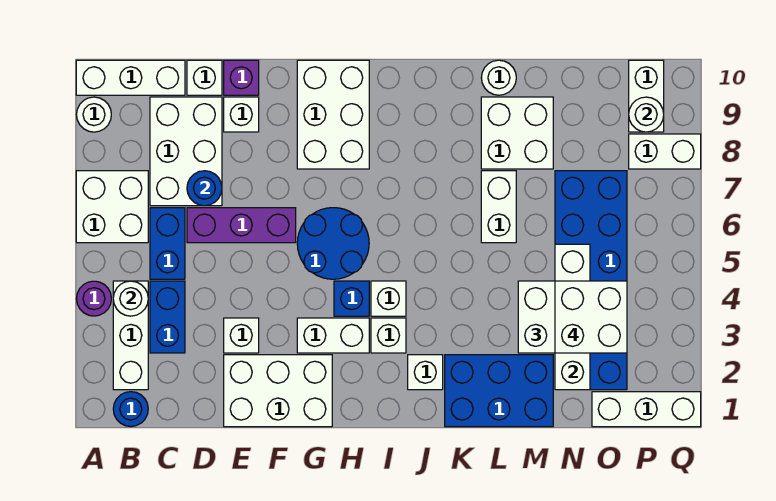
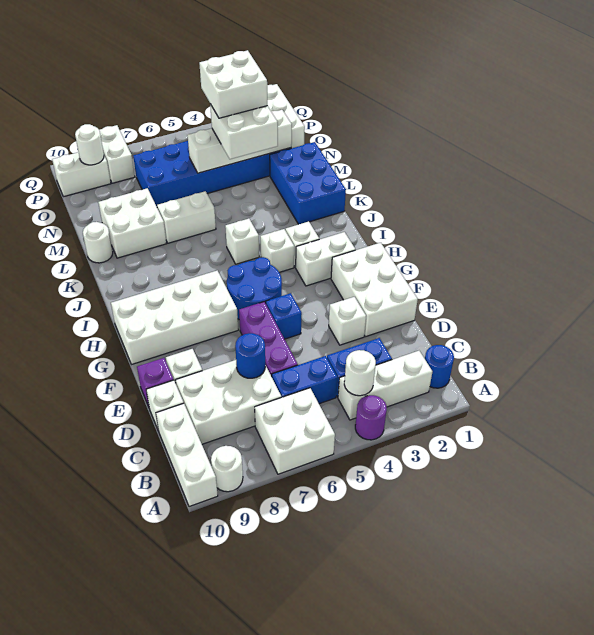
white brick G3:H3 level 1 -> white brick H2:H3 level 1
white brick G8:H10 level 1 -> white brick G7:H10 level 1
blue brick H4 level 1 -> blue brick F5 level 1
white brick J2 level 1 -> white brick J5 level 1

